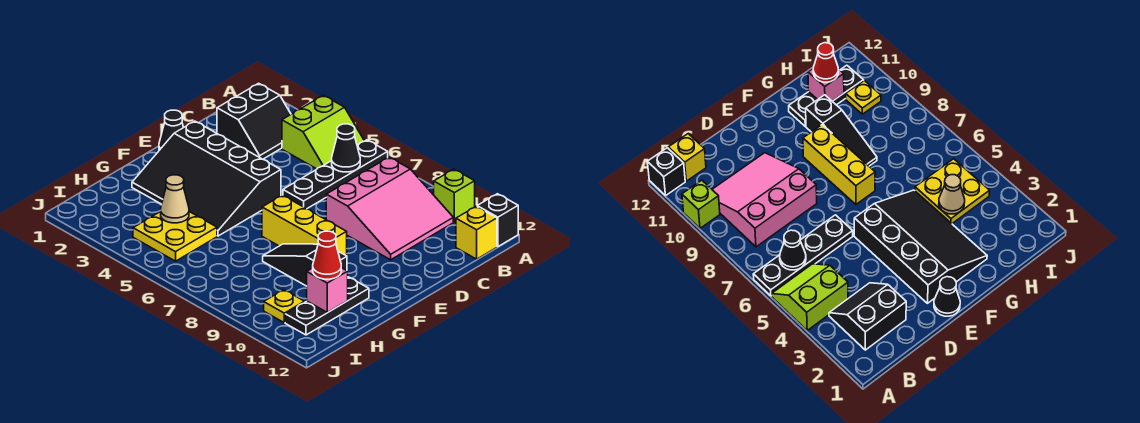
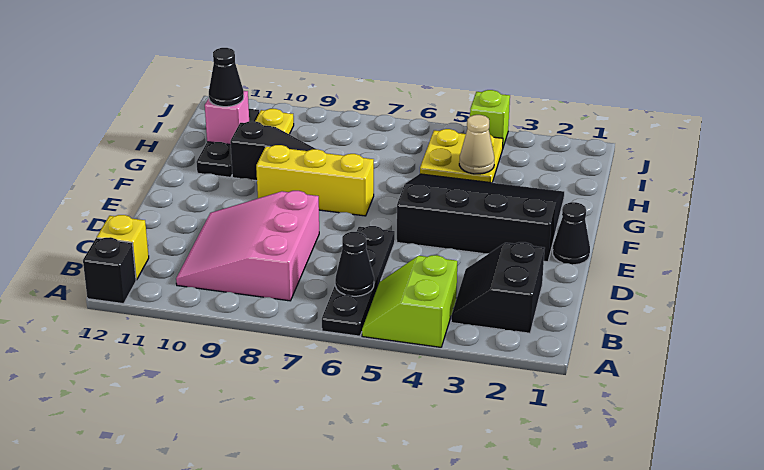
lime brick A10 level 1 -> lime brick J4 level 1
red cone H11 level 3 -> black cone H11 level 3

